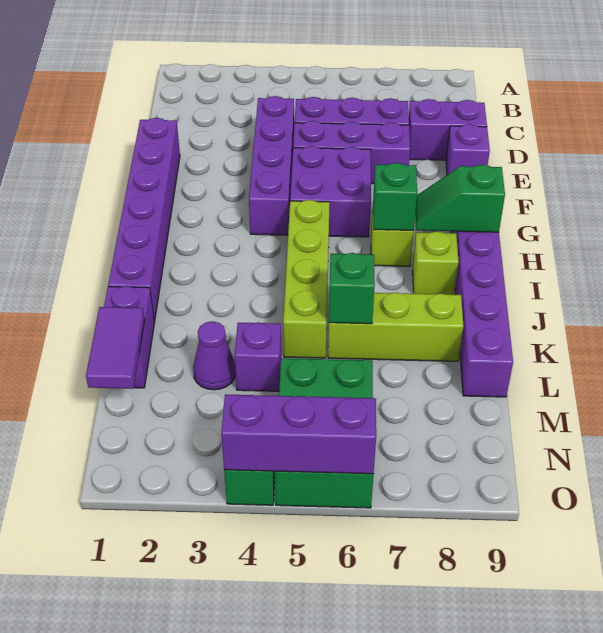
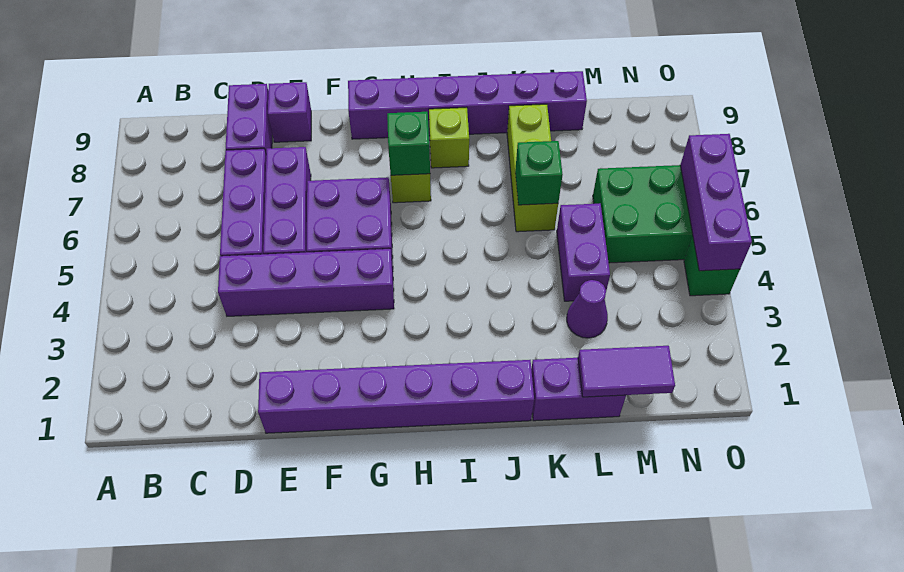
lime brick H5:K5 level 1 -> none
green slope H8:H9 level 2 top 9 -> none
purple brick L4 level 1 -> purple brick L4:L5 level 1

